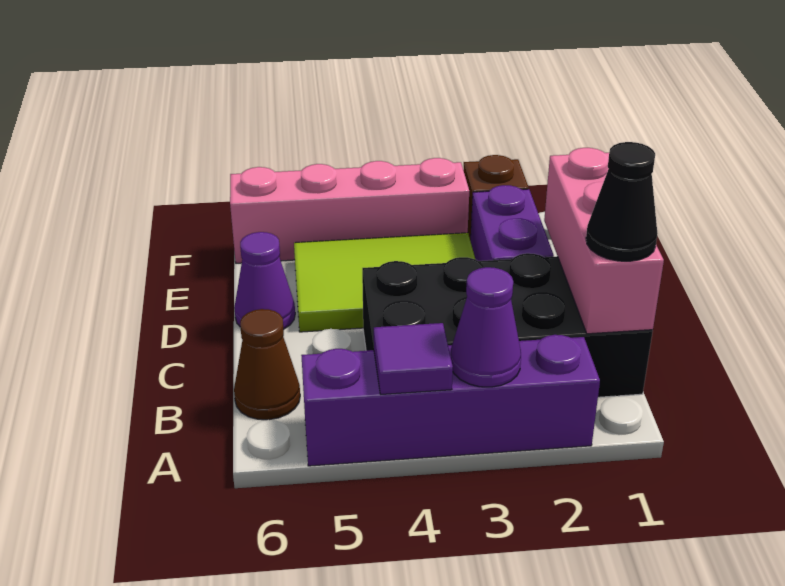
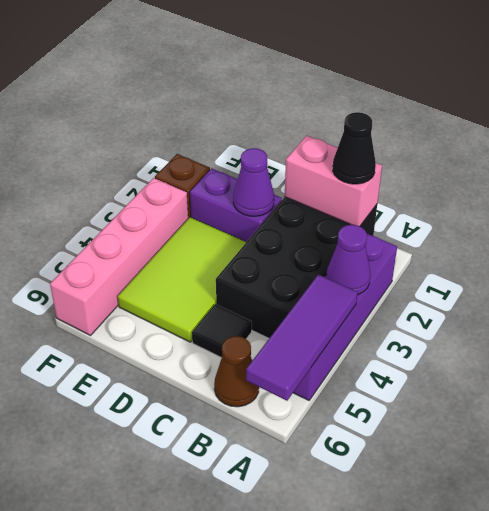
purple tile A4 level 2 -> purple tile A4:A6 level 2
pink brick B1:D1 level 2 -> pink brick B1:C1 level 2
none -> black tile C5 level 1
purple cone D6 level 1 -> purple cone D2 level 2

